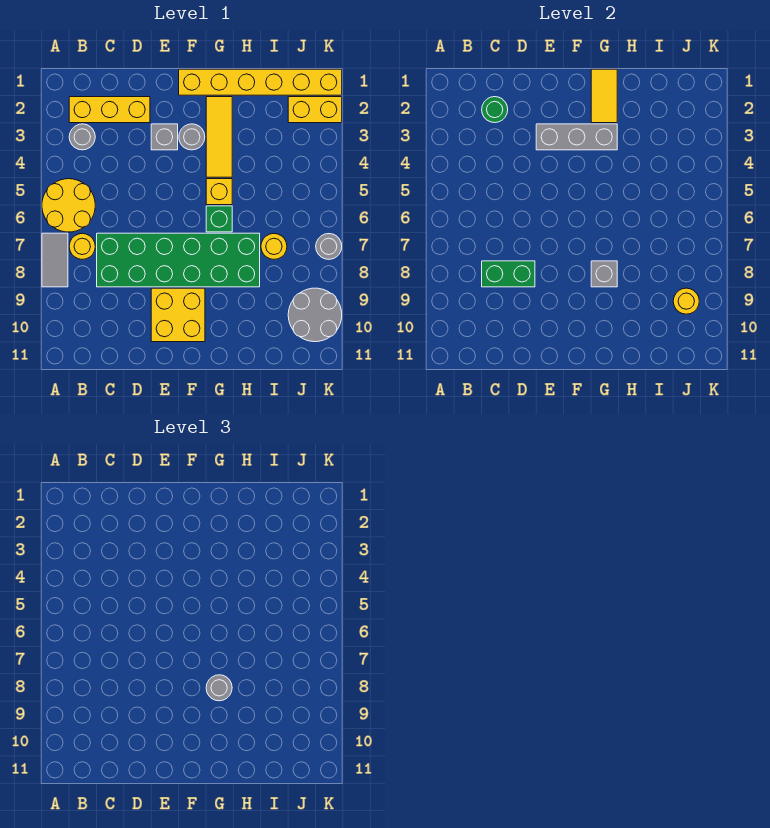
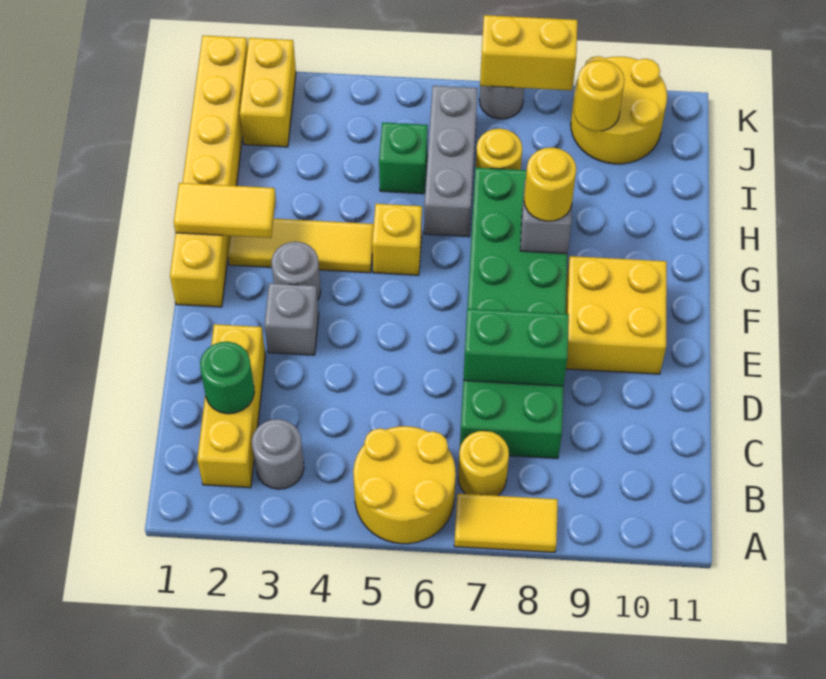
grey tile A7:A8 level 1 -> yellow tile A7:A8 level 1
green brick C8:D8 level 2 -> green brick D7:D8 level 2
grey brick E3:G3 level 2 -> grey brick H6:J6 level 1
green brick G6 level 1 -> green brick I5 level 1
grey round brick G8 level 3 -> yellow round brick G8 level 3
grey round brick J9:K10 level 1 -> yellow round brick J9:K10 level 1
none -> yellow brick K7:K8 level 2

